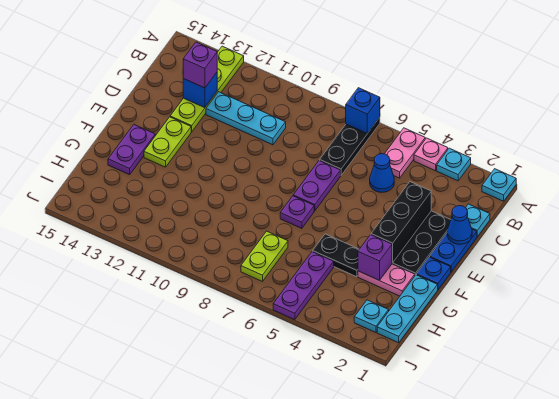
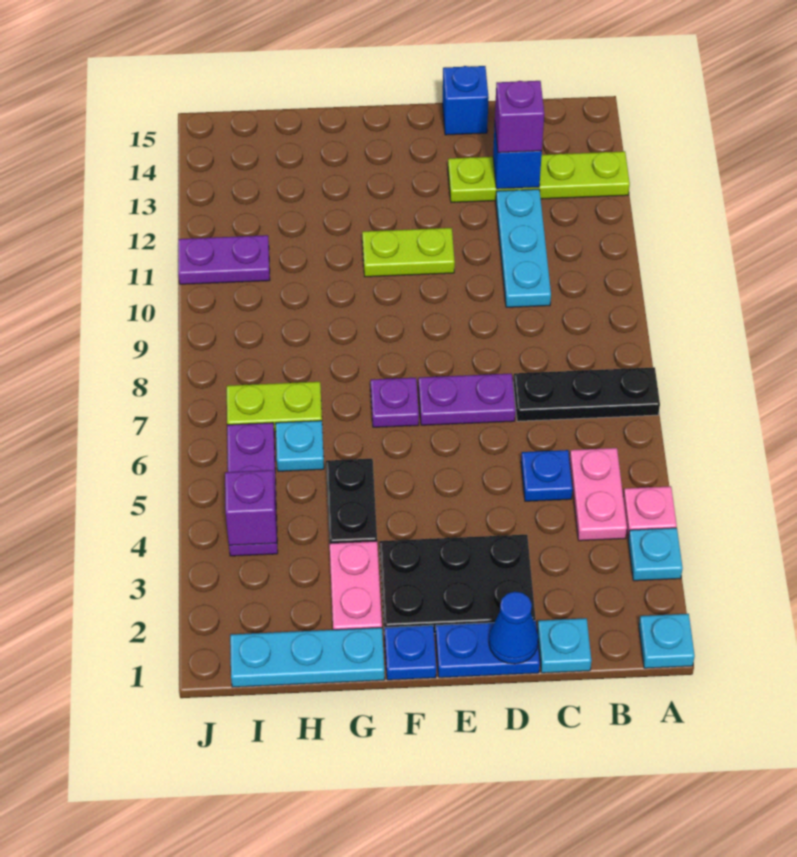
pink plate A5:B5 level 1 -> pink plate B4:B5 level 1
blue brick A7 level 2 -> blue brick D15 level 1
blue cone C5 level 1 -> blue plate C5 level 1
black brick D3:F3 level 2 -> none
lime plate E13:F13 level 1 -> lime plate E11:F11 level 1
purple plate F14:G14 level 1 -> purple plate I11:J11 level 1
purple brick G3 level 2 -> purple brick I4 level 2
purple plate H5:J5 level 1 -> purple plate I4:I6 level 1
cyan plate I2 level 1 -> cyan plate H6 level 1

